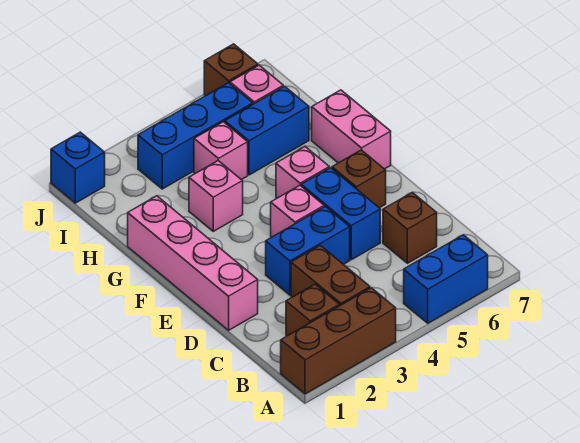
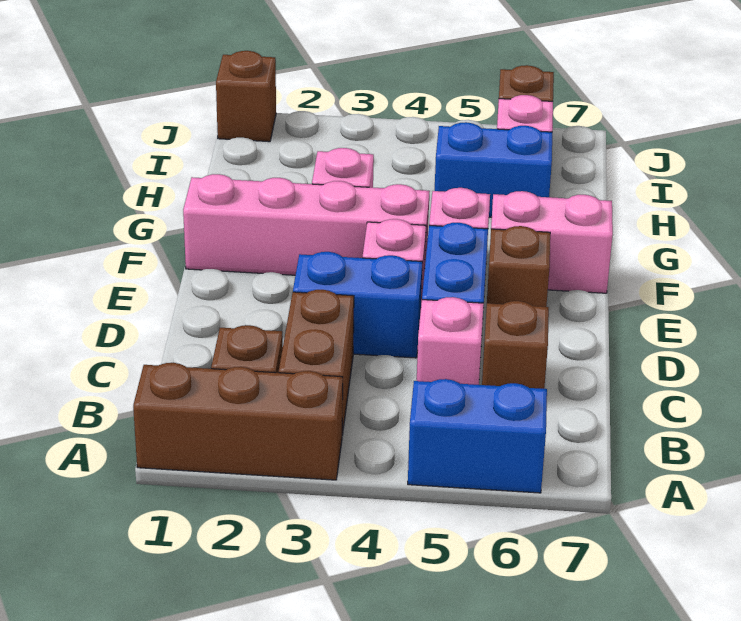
pink brick D1:G1 level 1 -> pink brick F1:F4 level 1
pink brick F7:G7 level 1 -> pink brick F6:F7 level 1
pink brick H4 level 1 -> pink brick C5 level 1
blue brick I3:I5 level 1 -> none
blue brick J1 level 1 -> brown brick J1 level 1

